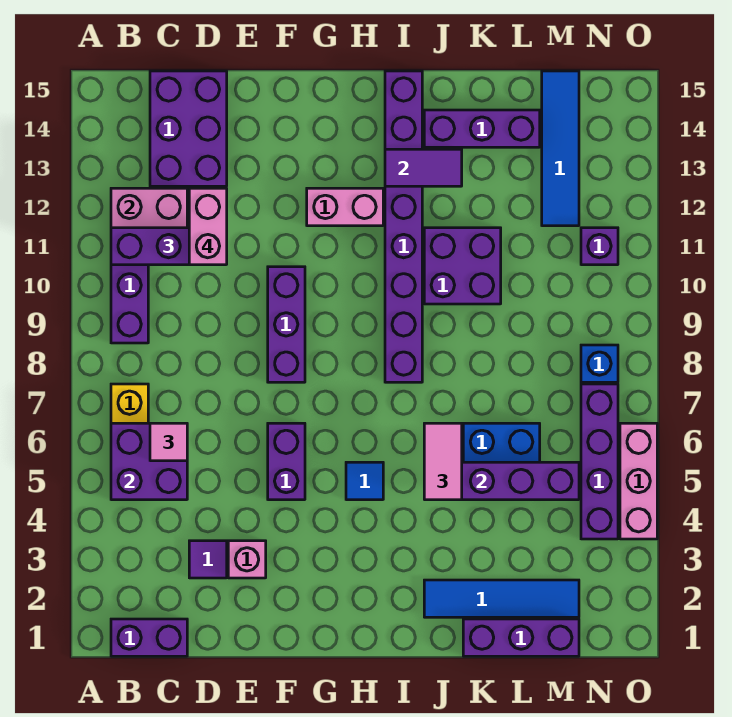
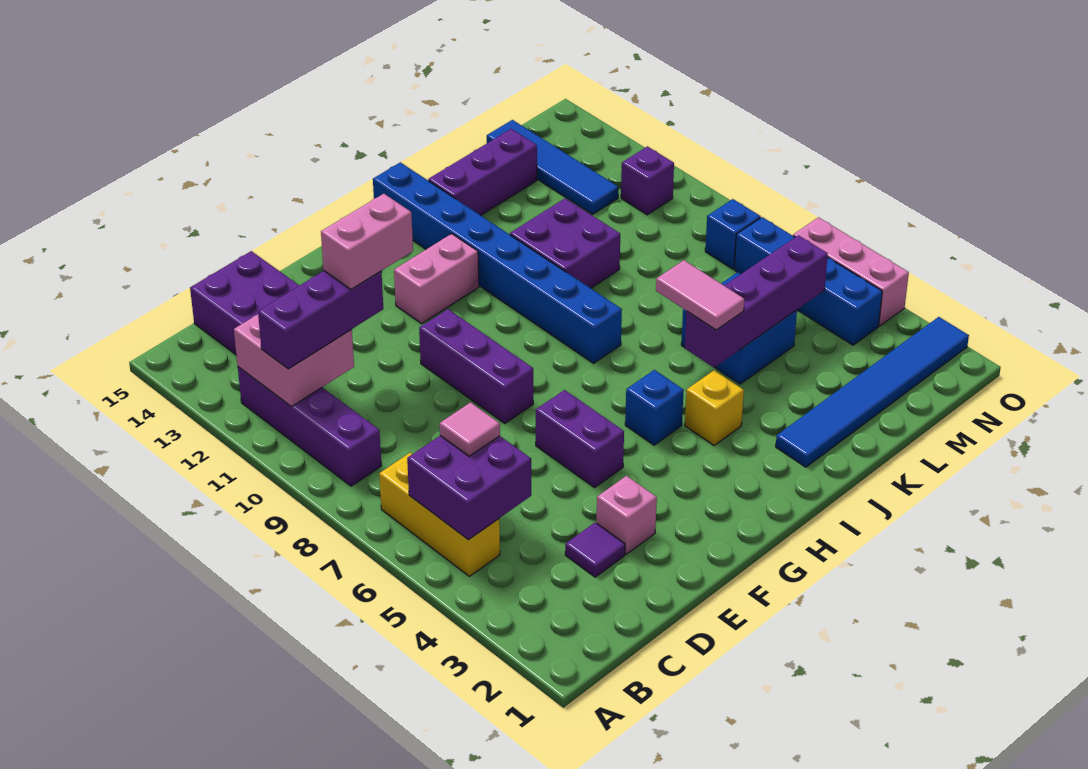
purple brick B1:C1 level 1 -> none
pink brick D11:D12 level 4 -> pink brick D11:E11 level 4
blue tile H5 level 1 -> blue brick H5 level 1
none -> yellow brick I4 level 1
purple brick I8:I15 level 1 -> blue brick I8:I15 level 1
purple tile I13:J13 level 2 -> none
blue tile J2:M2 level 1 -> blue tile J2:O2 level 1
purple brick K1:M1 level 1 -> none
purple brick N4:N7 level 1 -> blue brick N4:N7 level 1

